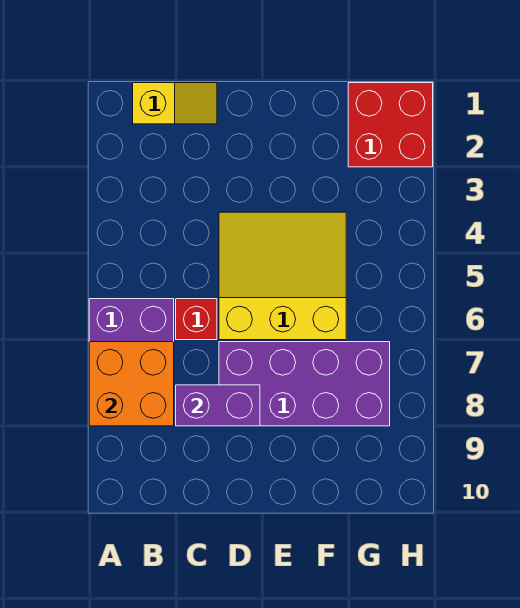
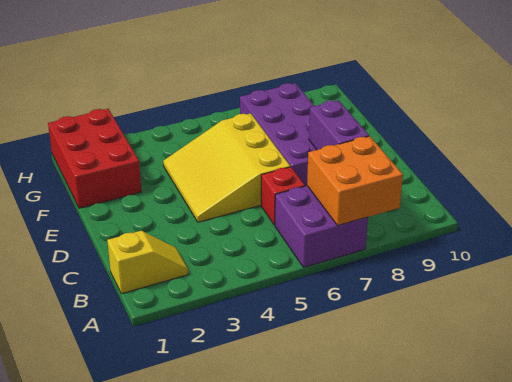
yellow slope B1:C1 level 1 top B -> yellow slope B1:B2 level 1 top 1
red brick G1:H2 level 1 -> red brick F1:H2 level 1

